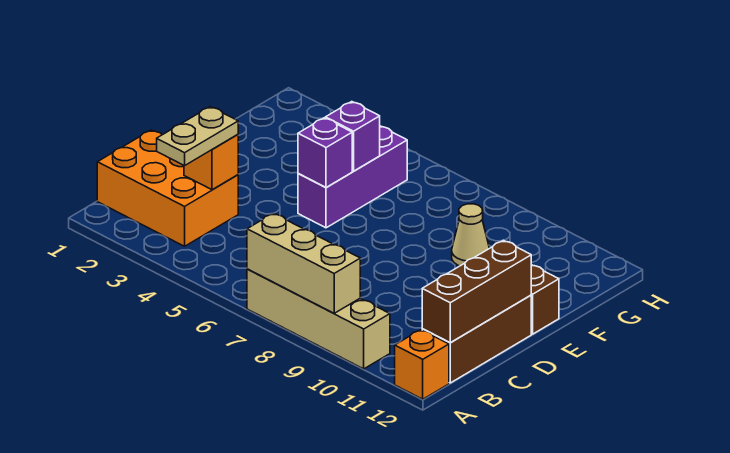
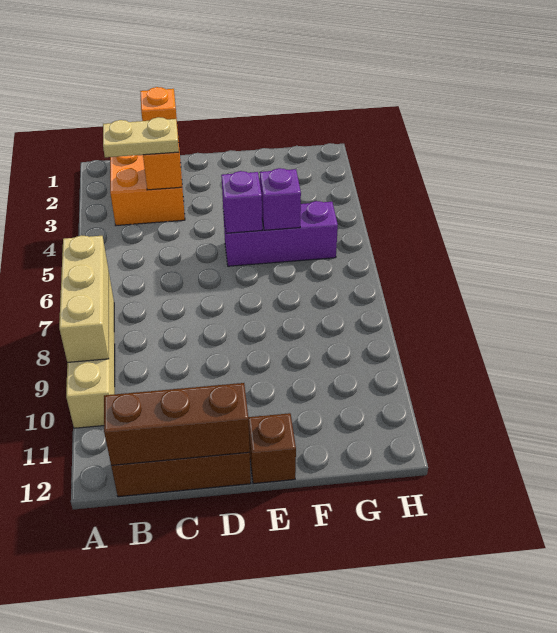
orange brick A12 level 1 -> orange brick C1 level 2
tan cone F9 level 1 -> none

